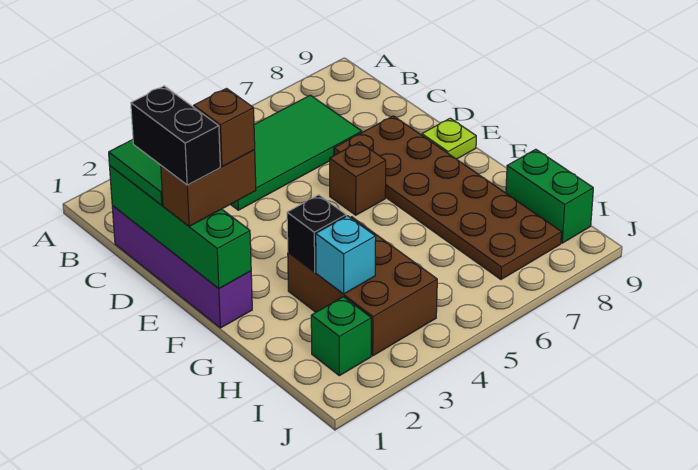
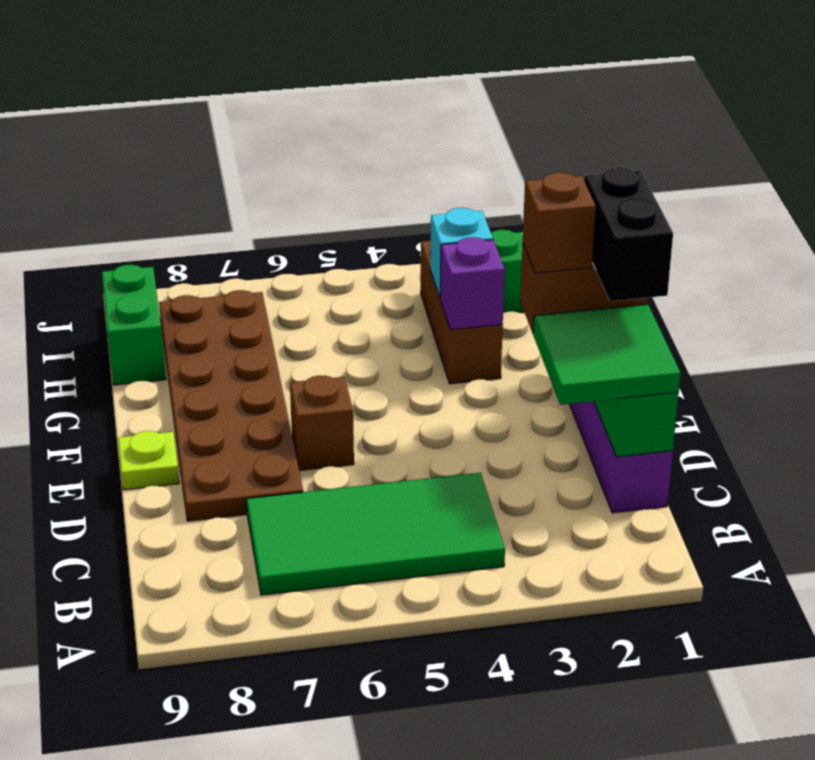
brown brick G3:I4 level 1 -> brown brick G3:I3 level 1
black brick G3 level 2 -> purple brick G3 level 2

